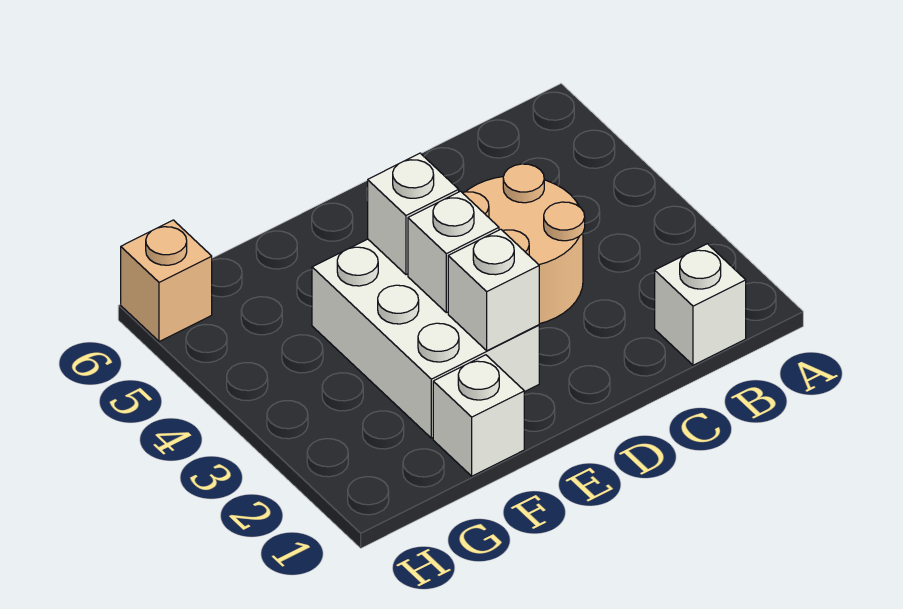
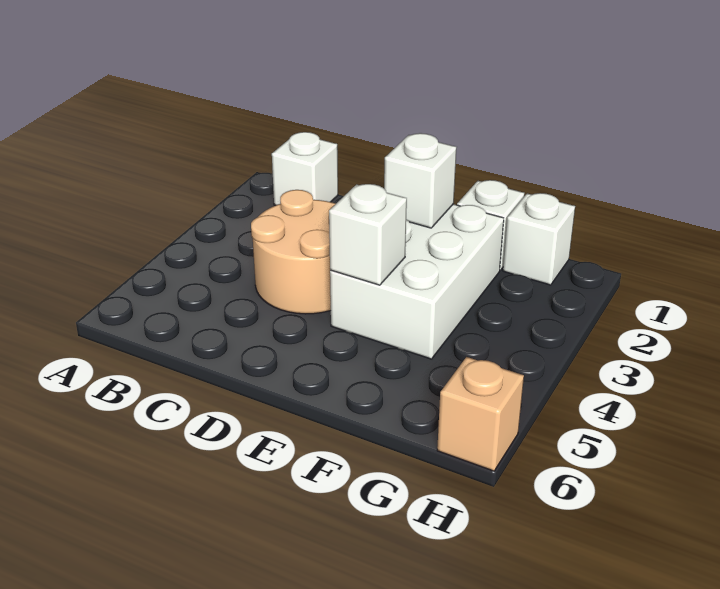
white brick E3 level 2 -> white brick G1 level 1

